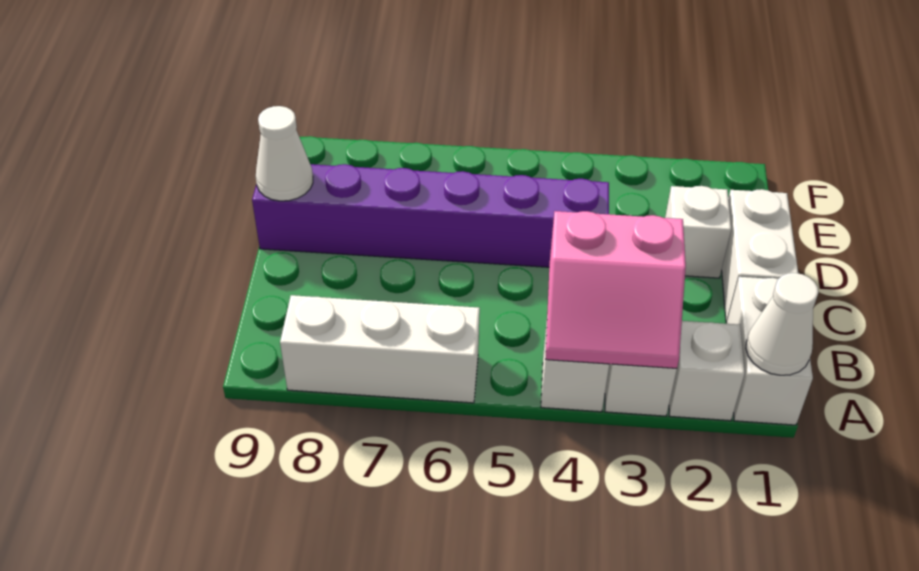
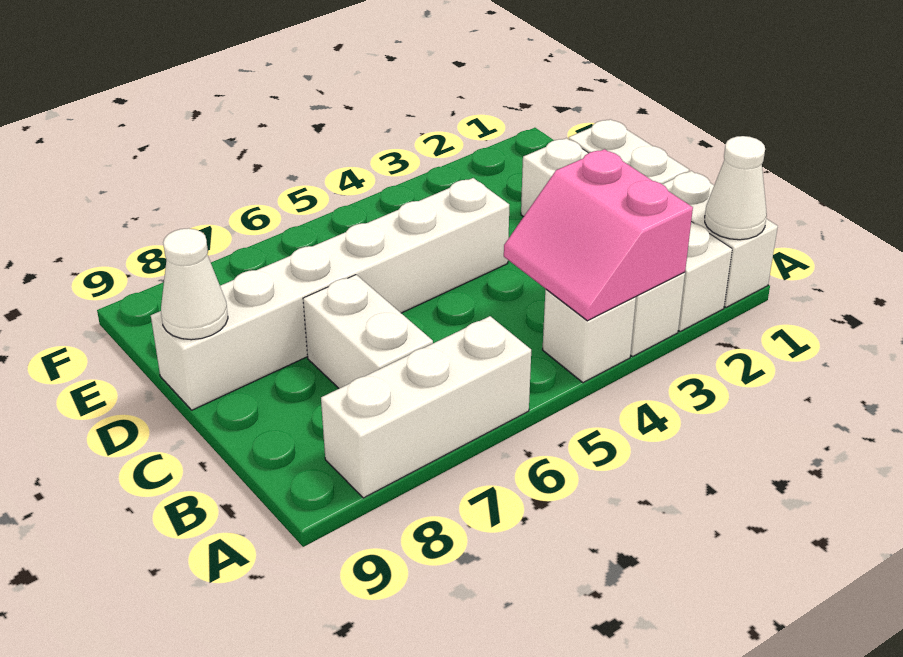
pink slope A3:B4 level 2 top B -> pink slope A3:B4 level 2 top 3
none -> white brick B7:C7 level 1
purple brick D4:D9 level 1 -> white brick D4:D9 level 1

